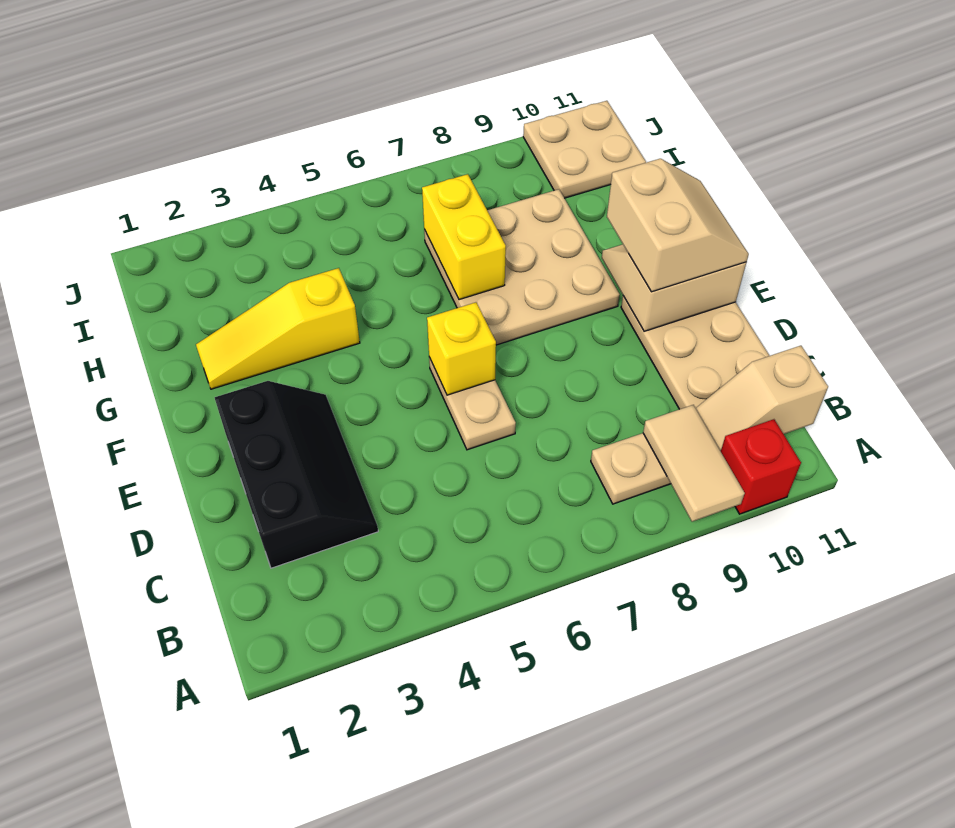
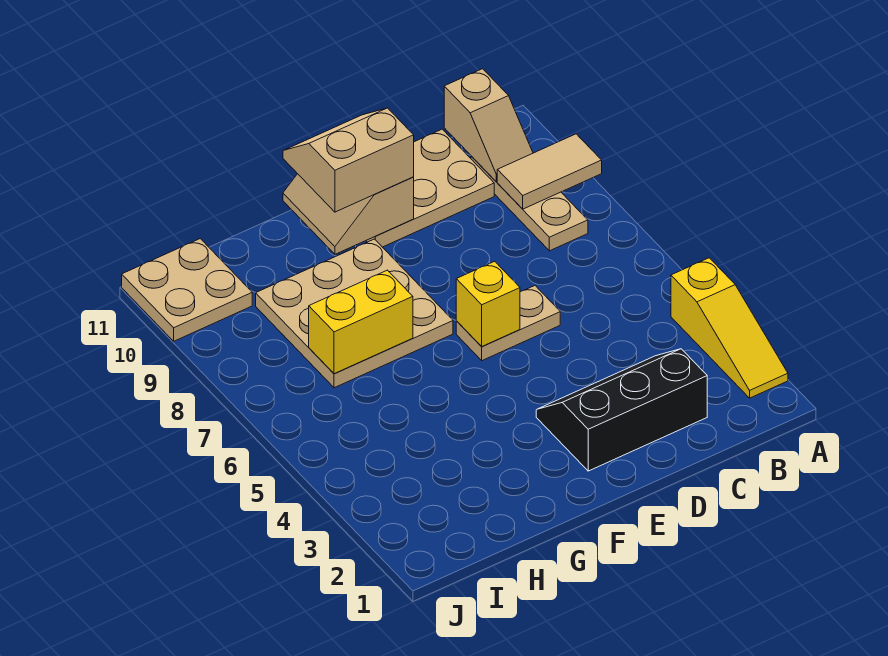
red brick A10 level 1 -> none
yellow slope G2:G4 level 1 top 4 -> yellow slope A2:A4 level 1 top 4

